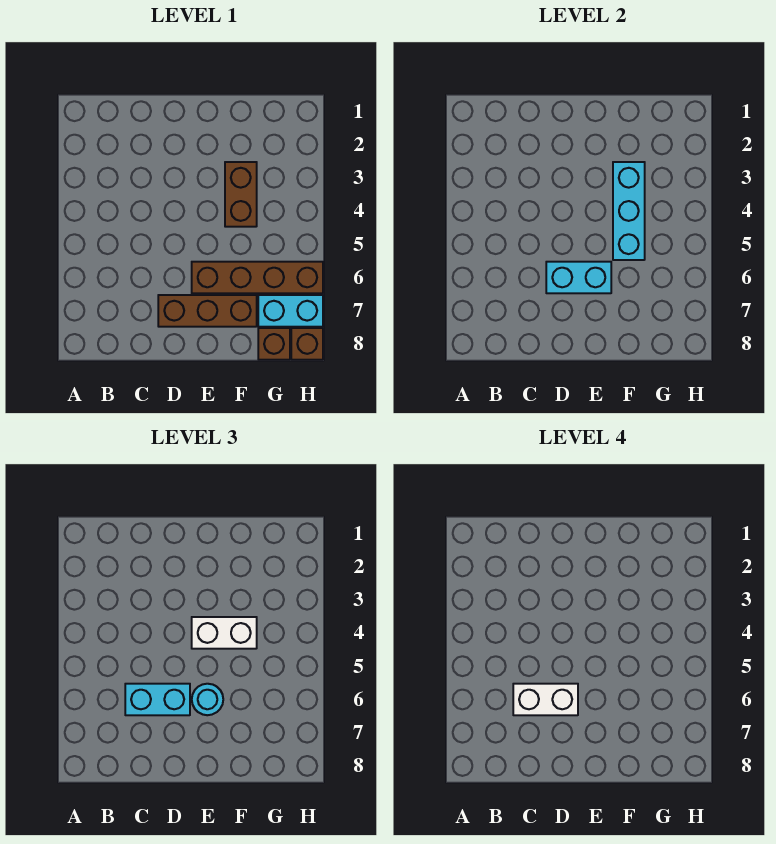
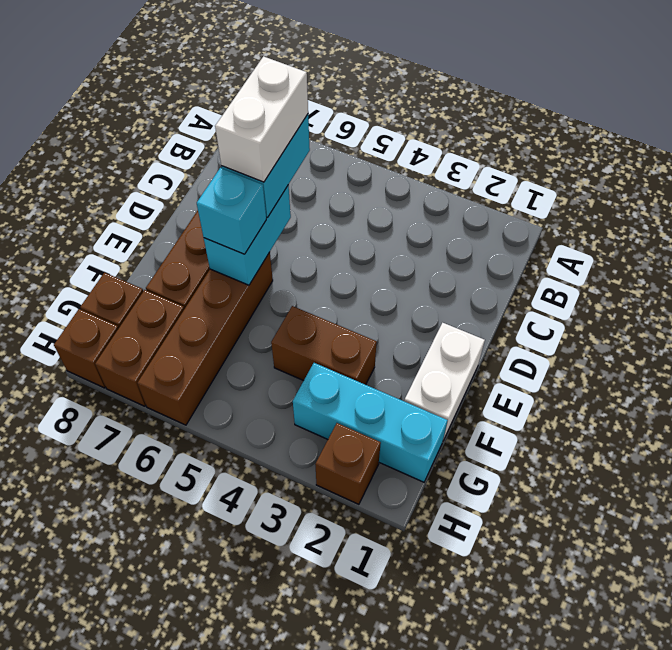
white brick E4:F4 level 3 -> white brick E1:F1 level 1
cyan round brick E6 level 3 -> cyan brick E6 level 3
cyan brick F3:F5 level 2 -> cyan brick G1:G3 level 1
cyan brick G7:H7 level 1 -> brown brick G7:H7 level 1
none -> brown brick H2 level 1

